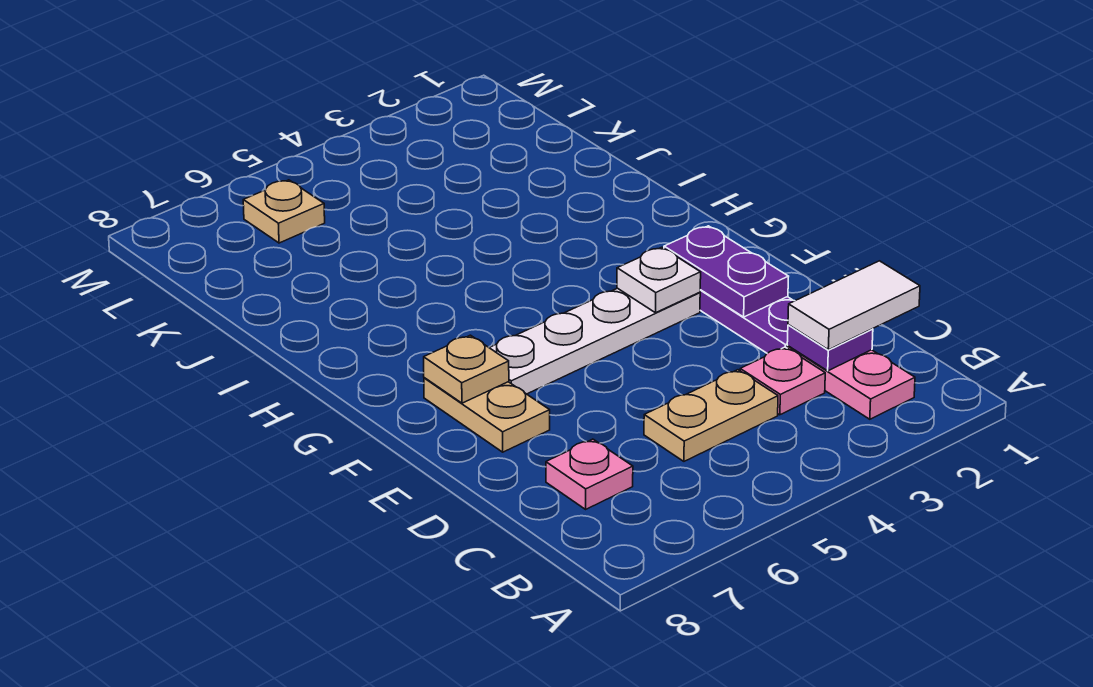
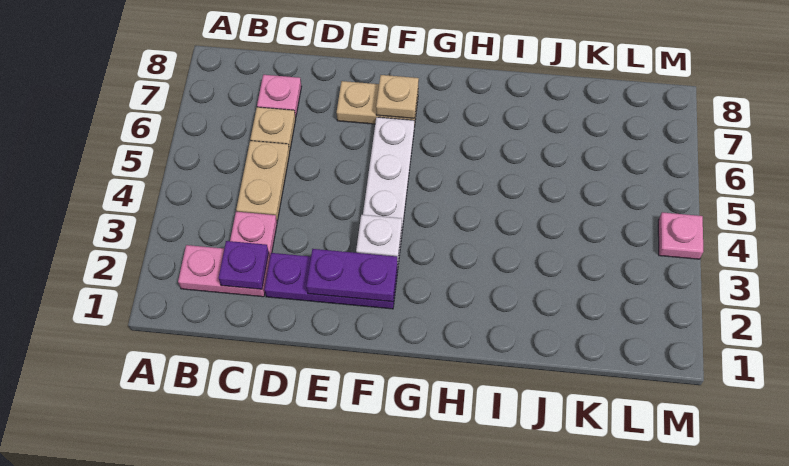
white tile C1:C2 level 3 -> none
tan plate L6 level 1 -> tan plate C6 level 1
none -> pink plate M4 level 1

